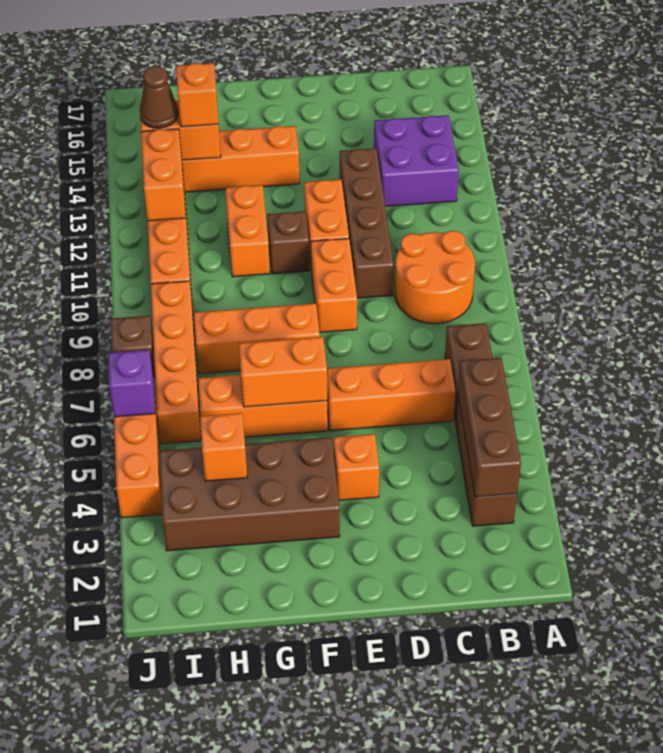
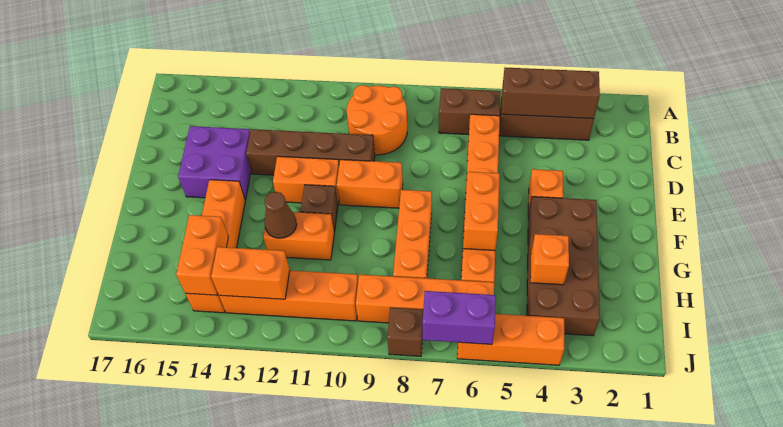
purple brick B13:C14 level 1 -> purple brick D14:E15 level 1
orange brick H14 level 3 -> none
brown cone I14 level 3 -> brown cone G12 level 2
purple brick J6 level 2 -> purple brick J6:J7 level 2

